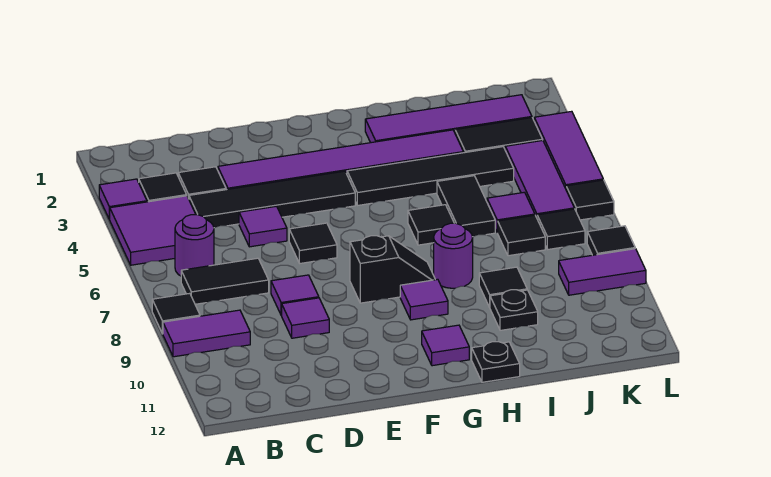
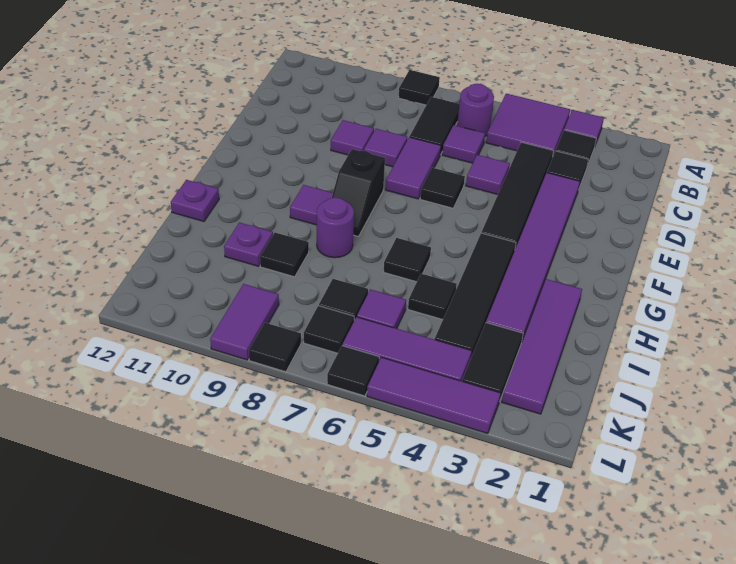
purple tile A9:B9 level 1 -> purple tile D7:E7 level 1
purple tile G11 level 1 -> purple tile C6 level 1
black plate H12 level 1 -> purple plate H12 level 1
black tile I5:I6 level 1 -> black tile I5 level 1
black plate I10 level 1 -> purple plate I10 level 1

